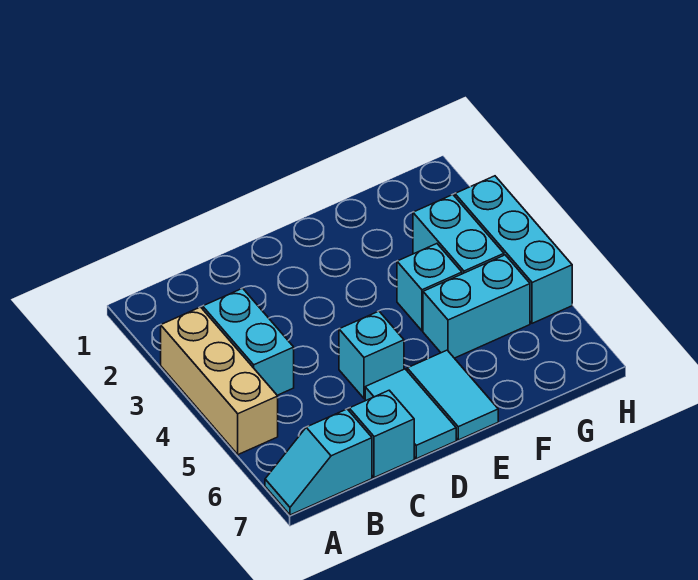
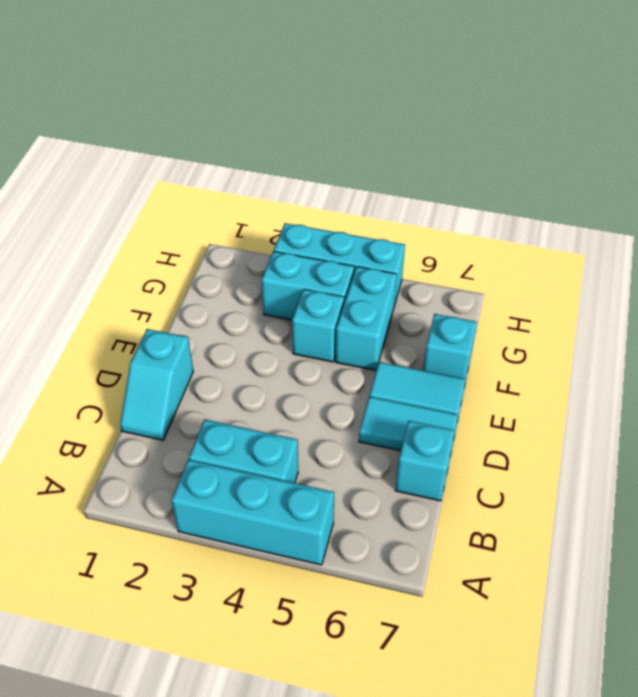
tan brick A3:A5 level 1 -> cyan brick A3:A5 level 1
cyan slope A7:B7 level 1 top B -> cyan slope C1:D1 level 1 top D
cyan brick D5 level 1 -> cyan brick F7 level 1

